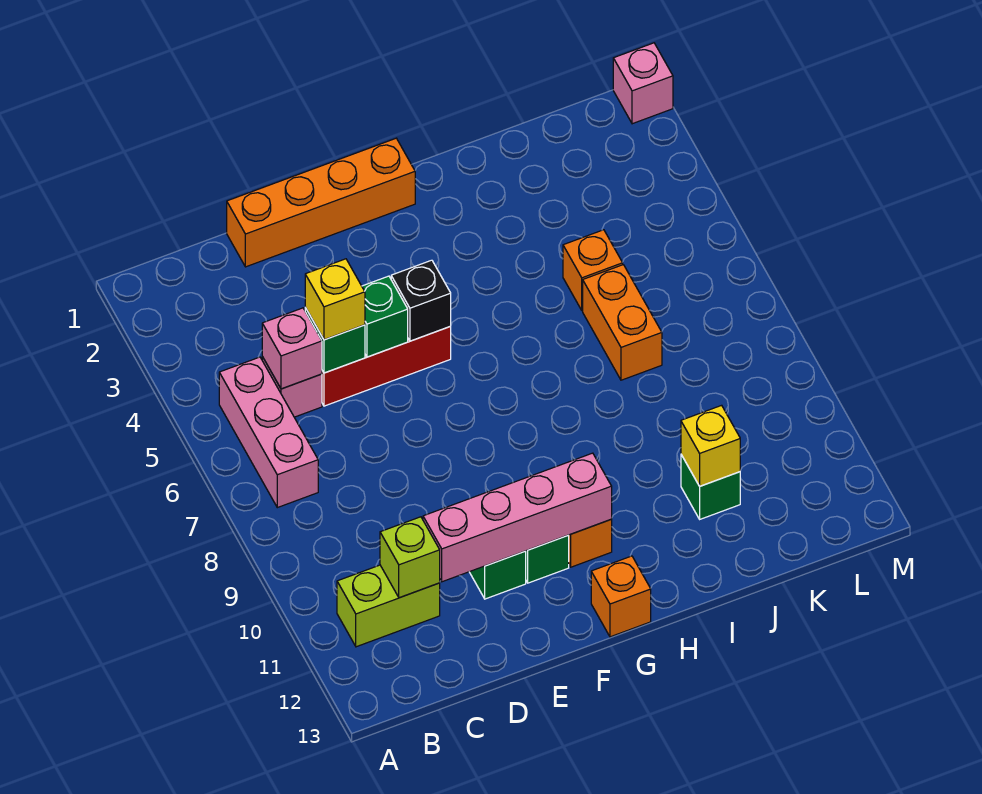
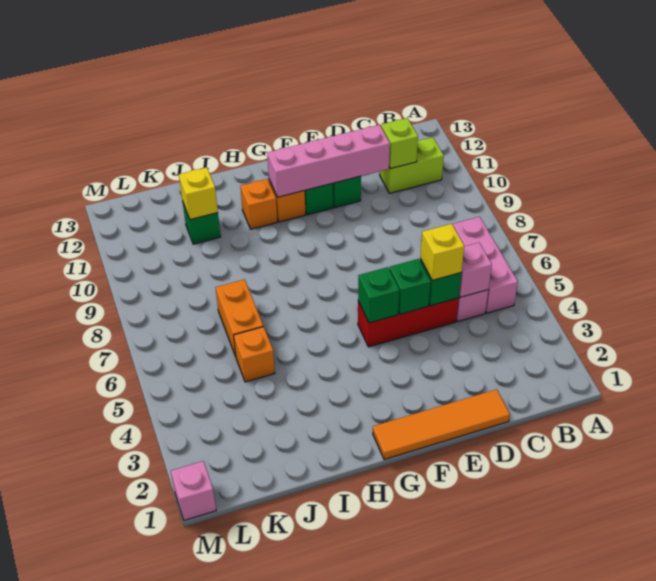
orange brick D1:G1 level 1 -> orange tile D1:G1 level 1
black brick F5 level 2 -> green brick F5 level 2
orange brick G13 level 1 -> orange brick H11 level 1

